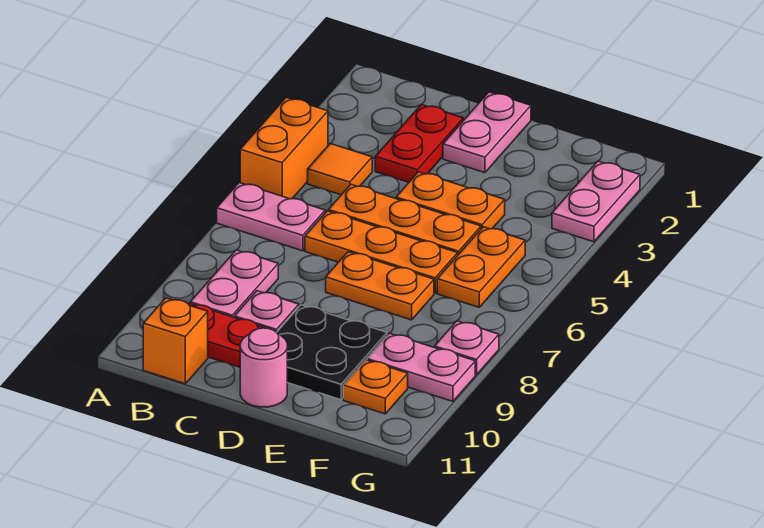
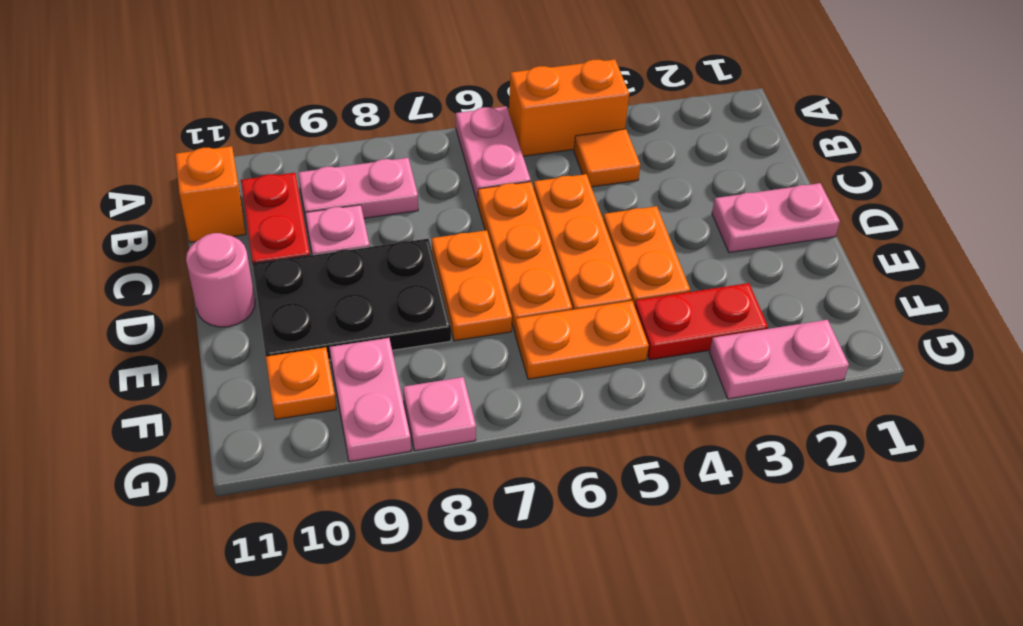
red plate C2:C3 level 1 -> red plate F3:F4 level 1
black plate D9:E10 level 1 -> black plate D8:E10 level 1

